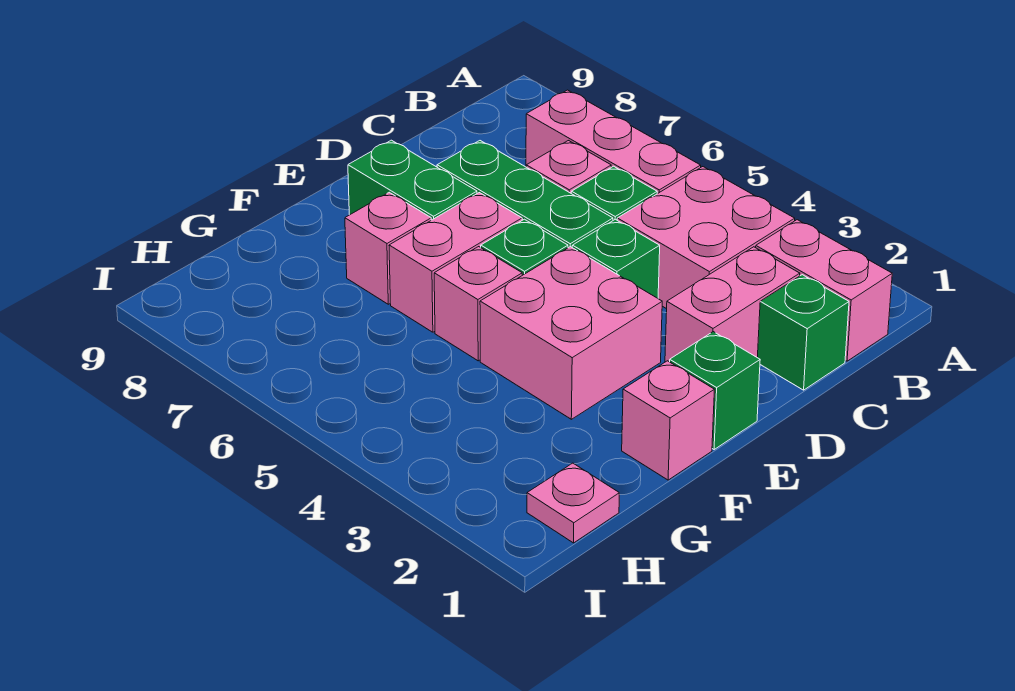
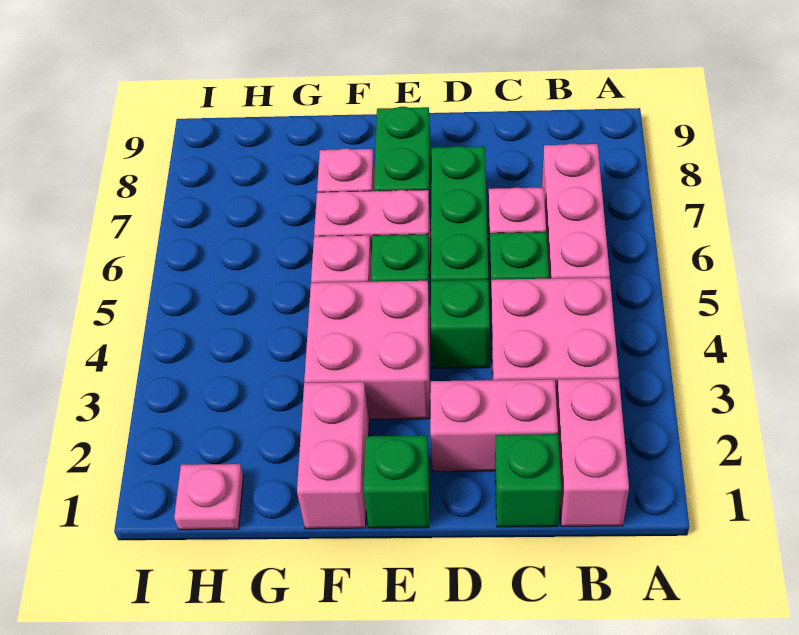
pink brick F1 level 1 -> pink brick F1:F2 level 1

